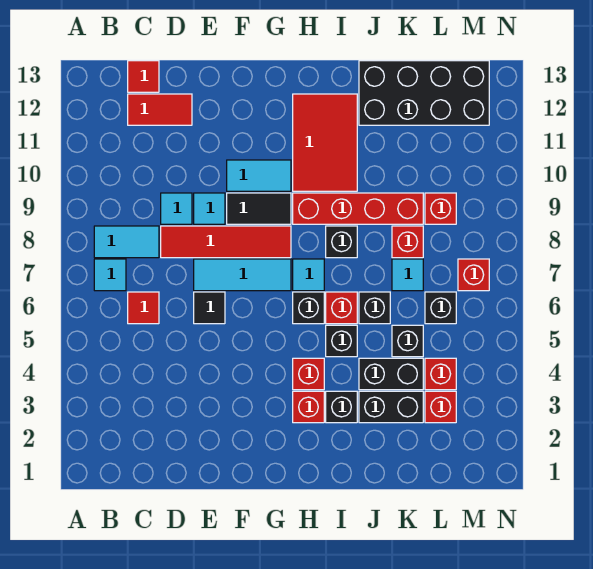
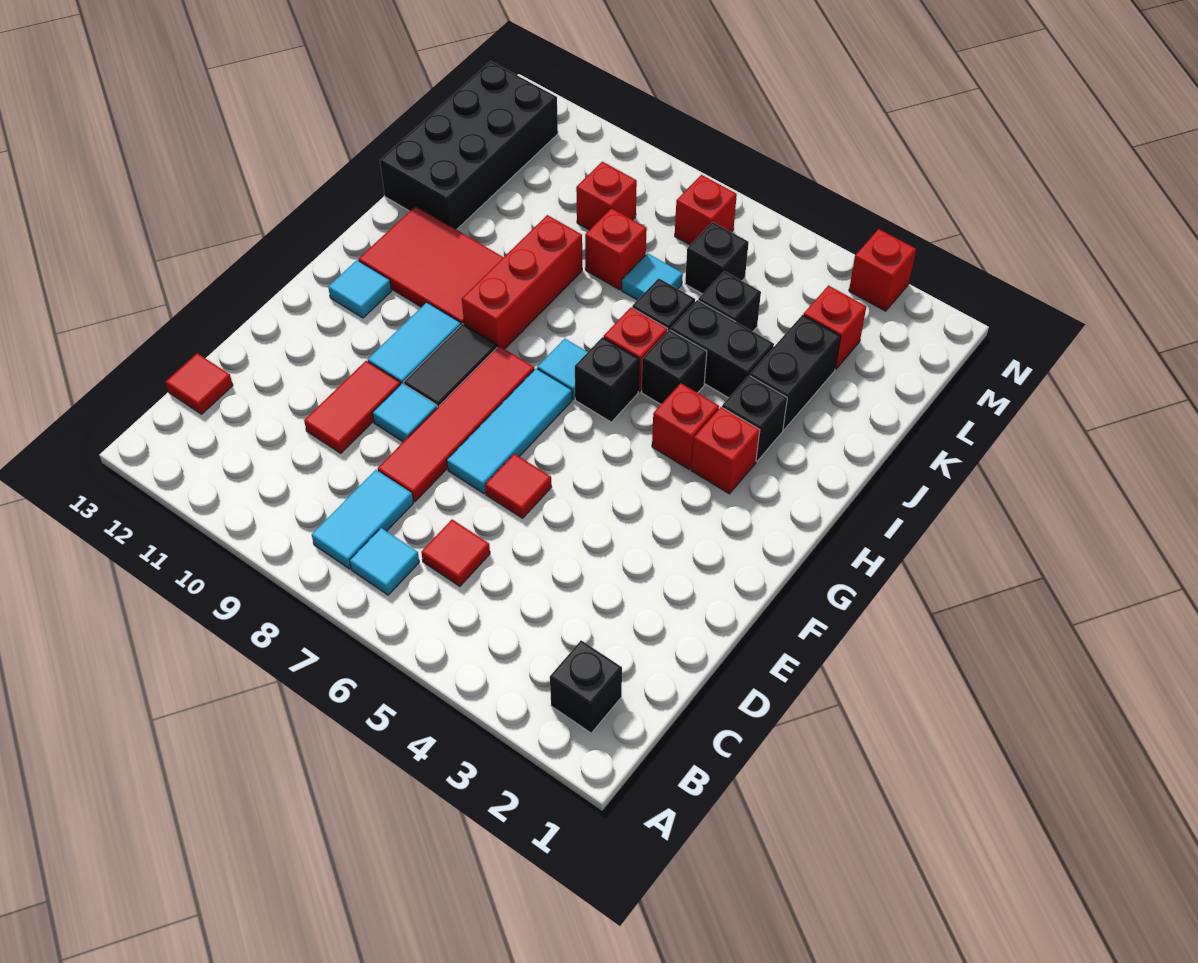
red tile C12:D12 level 1 -> red tile D10:E10 level 1
cyan tile D9 level 1 -> cyan tile G12 level 1
black tile E6 level 1 -> red tile E6 level 1
red brick H9:K9 level 1 -> red brick H9:J9 level 1
black brick I8 level 1 -> black brick B2 level 1
black brick J4:K4 level 1 -> black brick J4:J5 level 1
red brick L4 level 1 -> red brick N3 level 1

